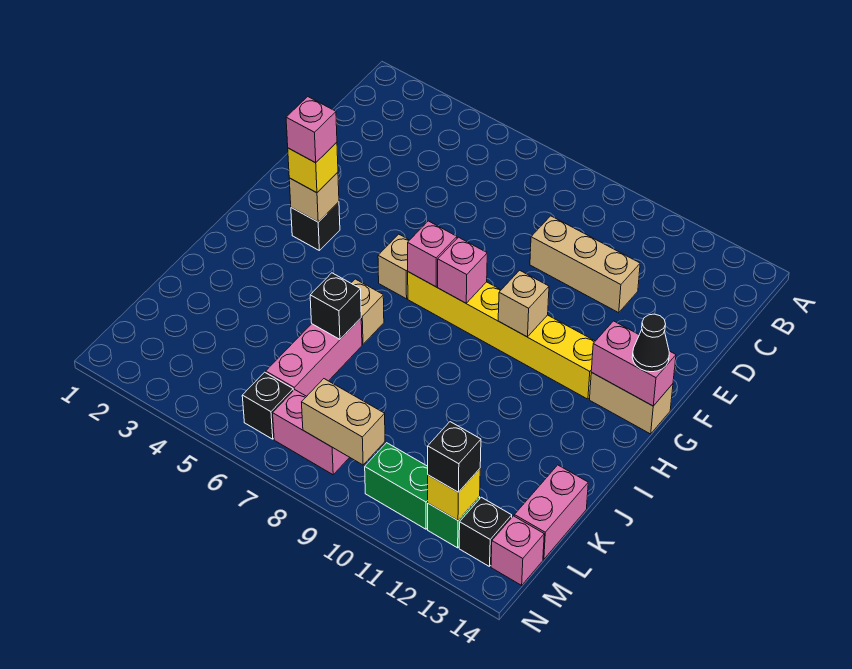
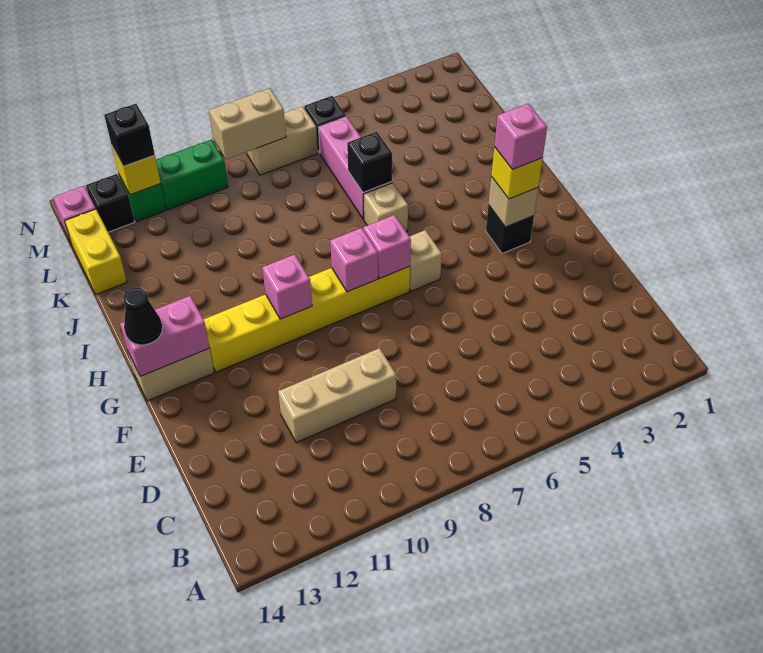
tan brick G10 level 2 -> pink brick G10 level 2
pink brick K14:L14 level 1 -> yellow brick K14:L14 level 1
pink brick M7:M8 level 1 -> tan brick M7:M8 level 1

